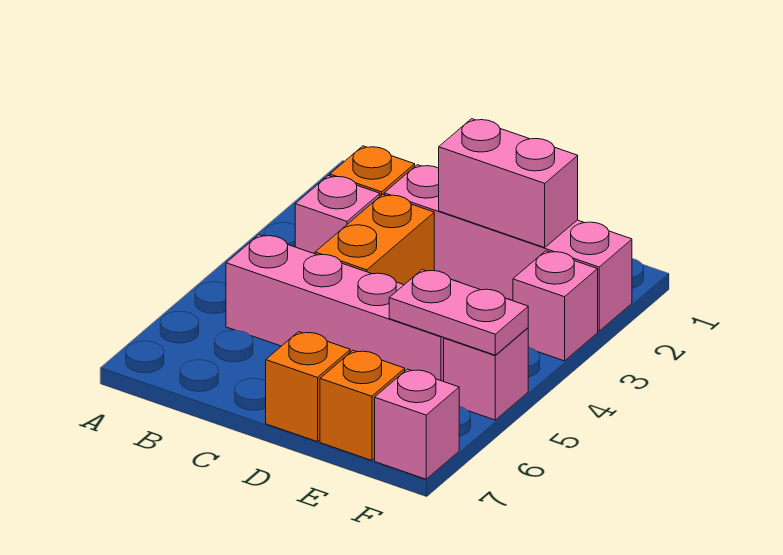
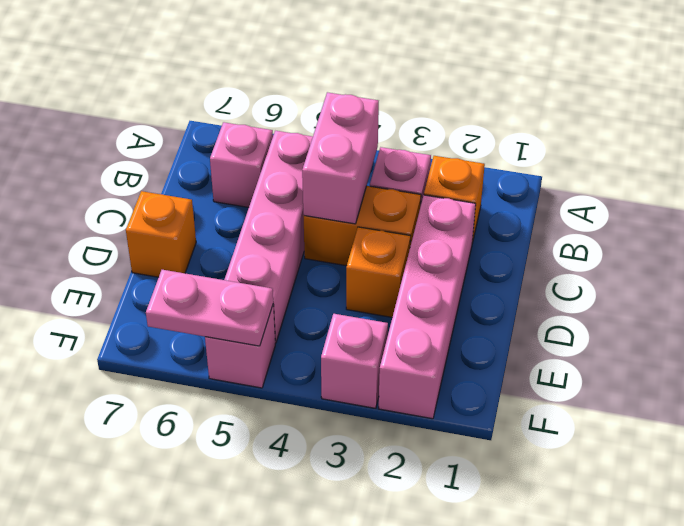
pink brick D2:E2 level 2 -> pink brick B4:C4 level 2
pink plate E5:F5 level 2 -> pink plate F5:F6 level 2
orange brick E7 level 1 -> orange brick D3 level 1
pink brick F7 level 1 -> pink brick B6 level 1

